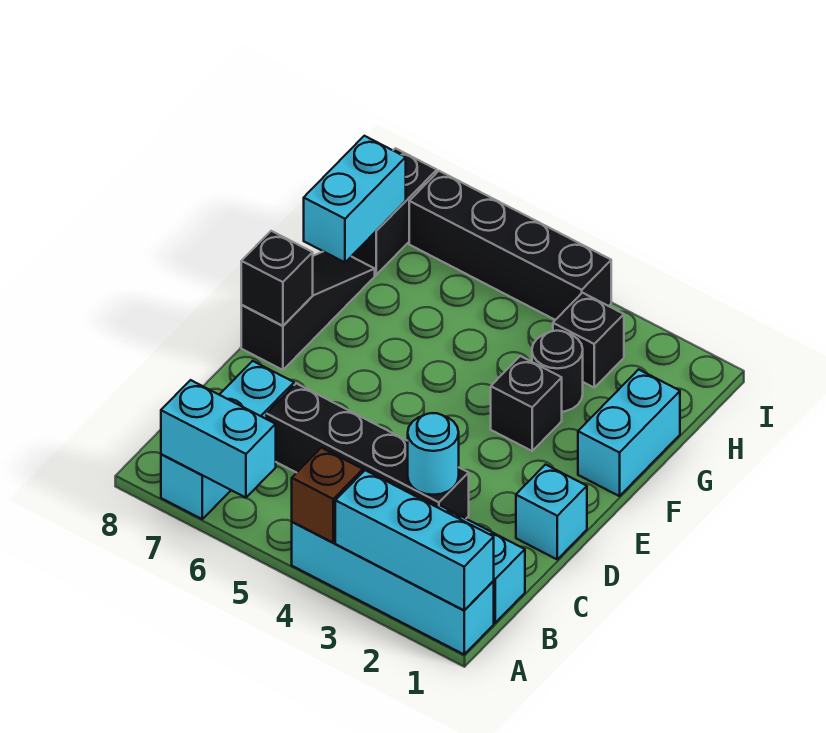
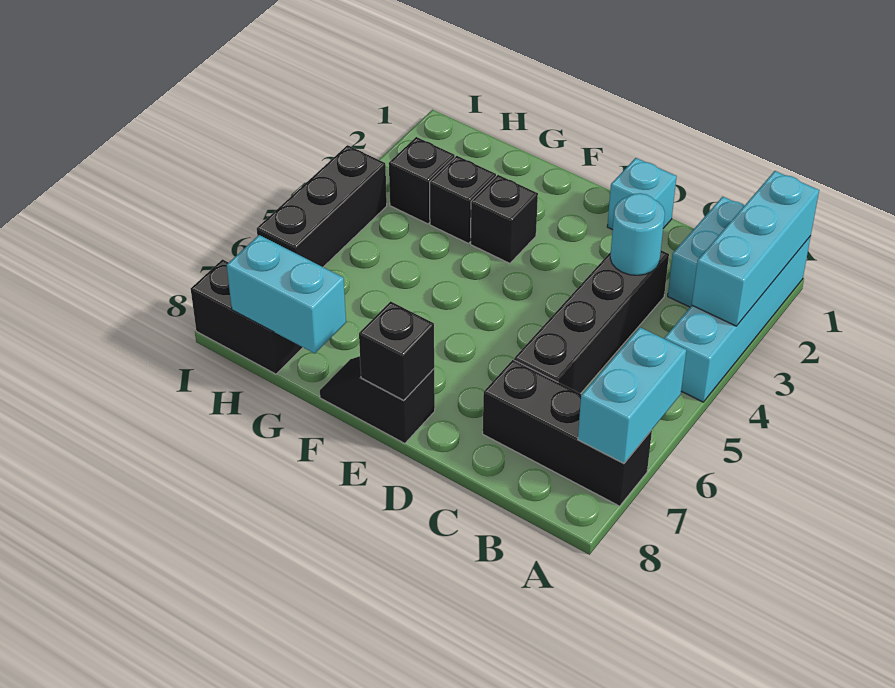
brown brick A4 level 2 -> none
cyan brick A7:C7 level 1 -> black brick A7:C7 level 1
black slope E8:G8 level 1 top E -> black slope E8:F8 level 1 top E
cyan brick F1:G1 level 1 -> none
black round brick G3 level 1 -> black brick G3 level 1
black brick I4:I7 level 1 -> black brick I4:I6 level 1

